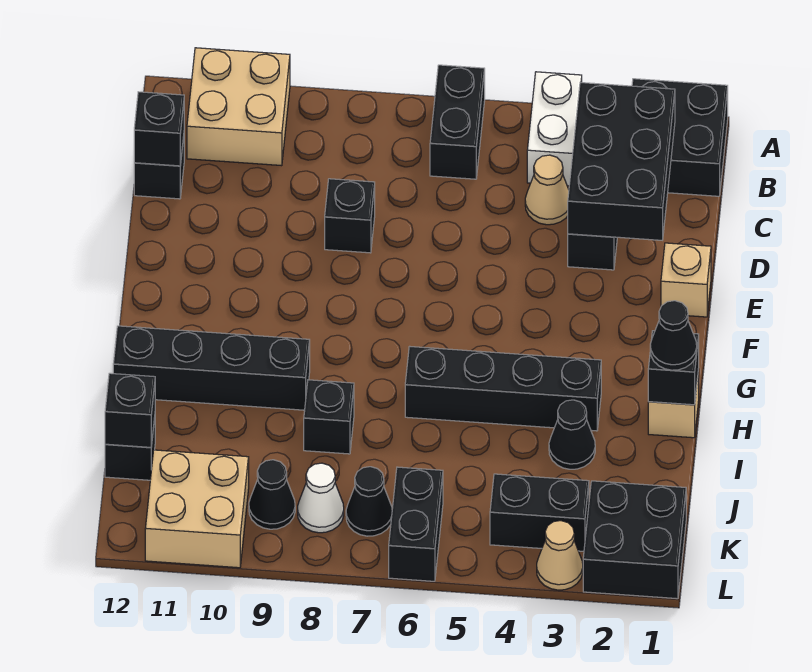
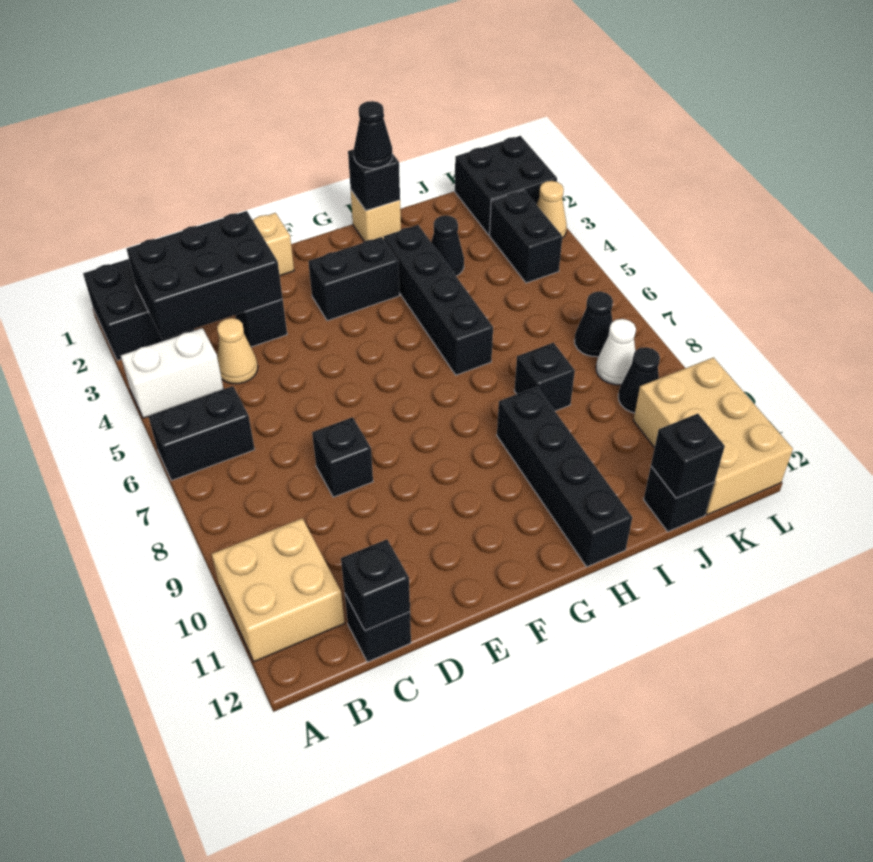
black brick K6:L6 level 1 -> black brick F3:G3 level 1
tan brick K10:L11 level 1 -> tan brick K10:L12 level 1

